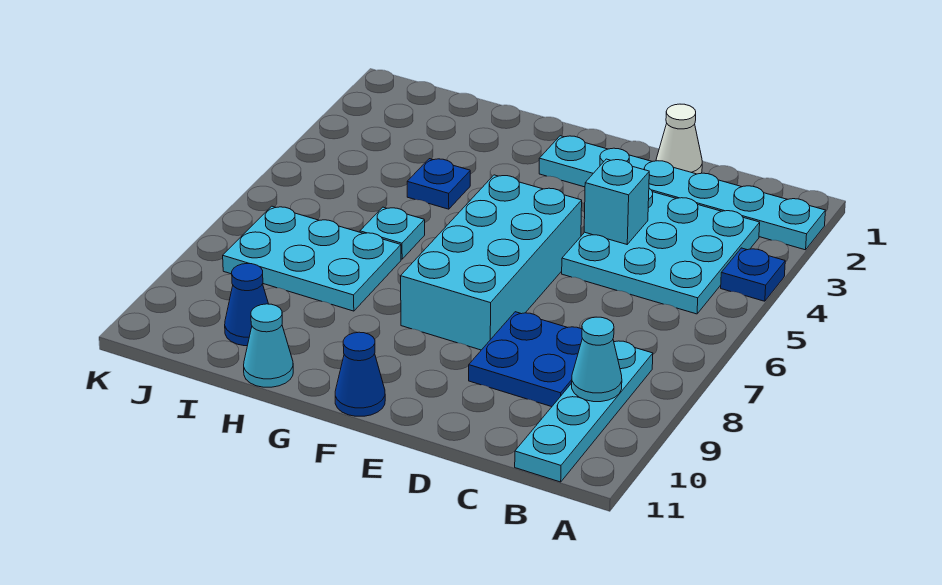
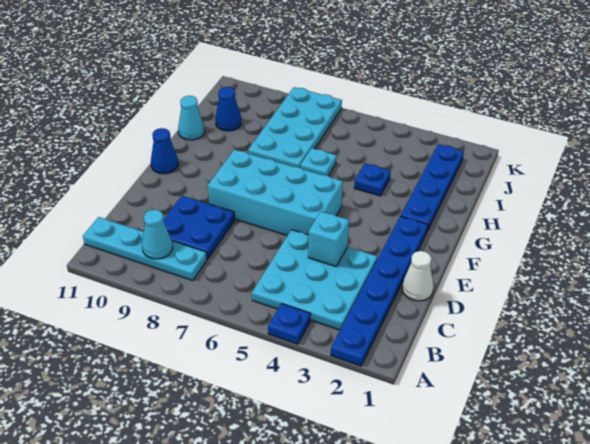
cyan plate A2:F2 level 1 -> blue plate A2:F2 level 1
none -> blue plate G2:J2 level 1
cyan plate H7:J8 level 1 -> cyan plate H7:K8 level 1

